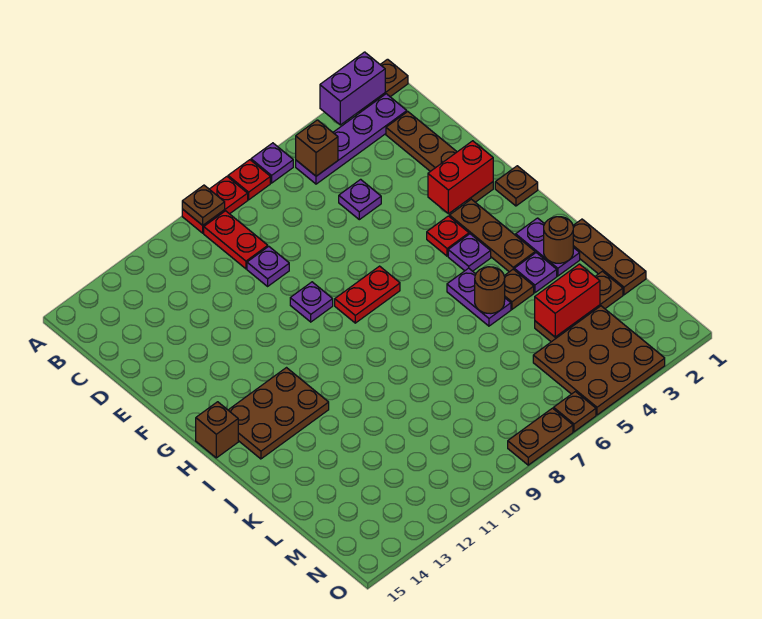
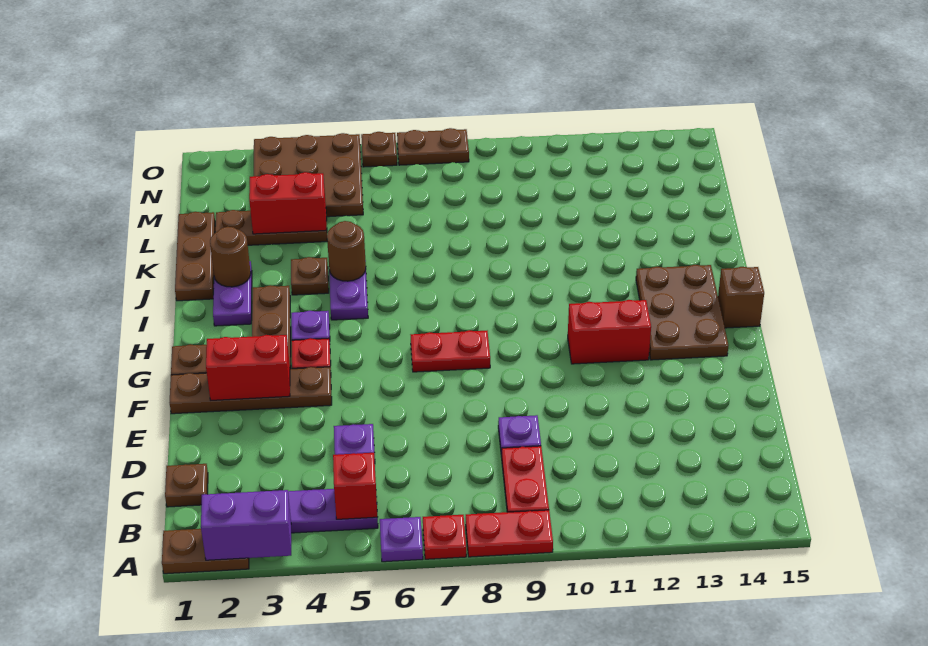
brown plate A9 level 2 -> brown plate C1 level 1
brown brick B5 level 2 -> red brick B5 level 2
brown plate C2:F2 level 1 -> brown plate F1:F4 level 1
purple plate F9 level 1 -> none
none -> red brick G11:G12 level 1
brown plate H12:I14 level 1 -> brown plate G13:I14 level 1
purple plate J3 level 1 -> none

